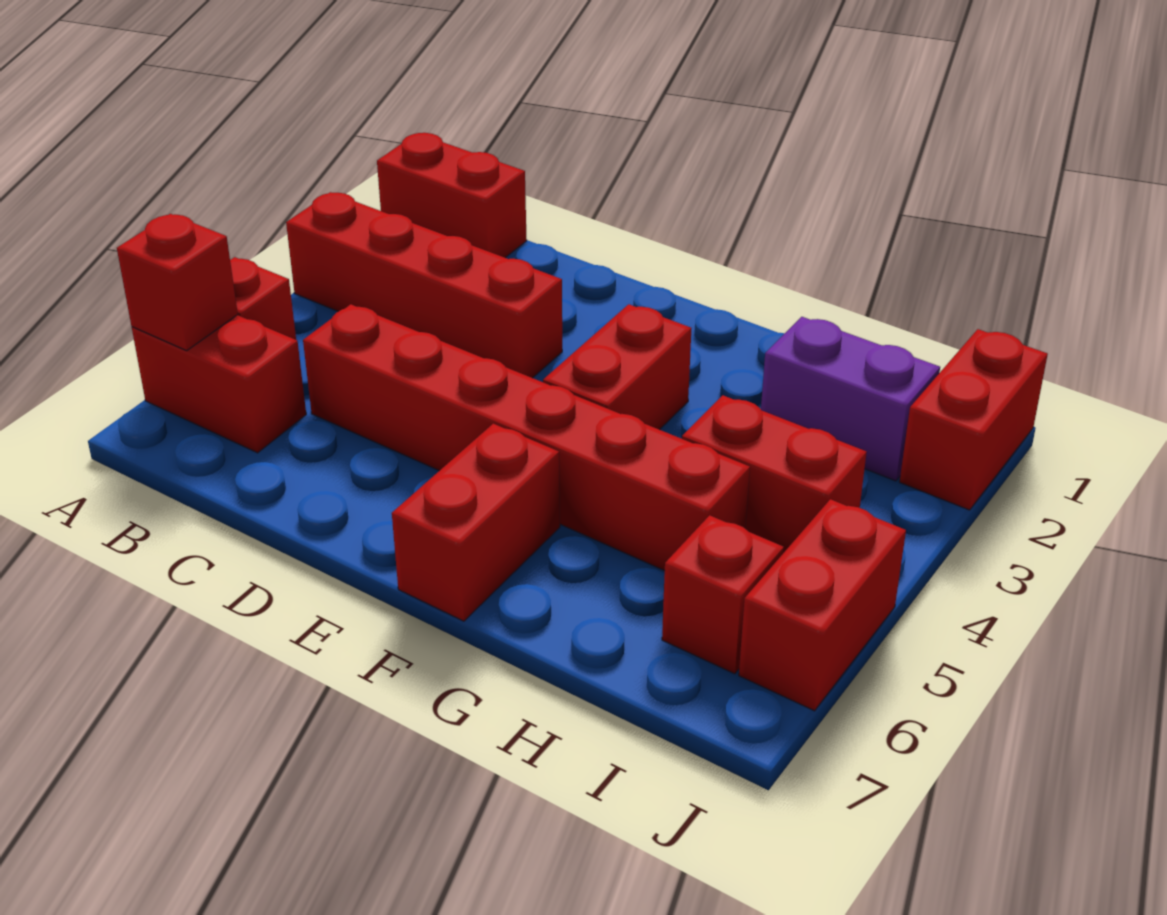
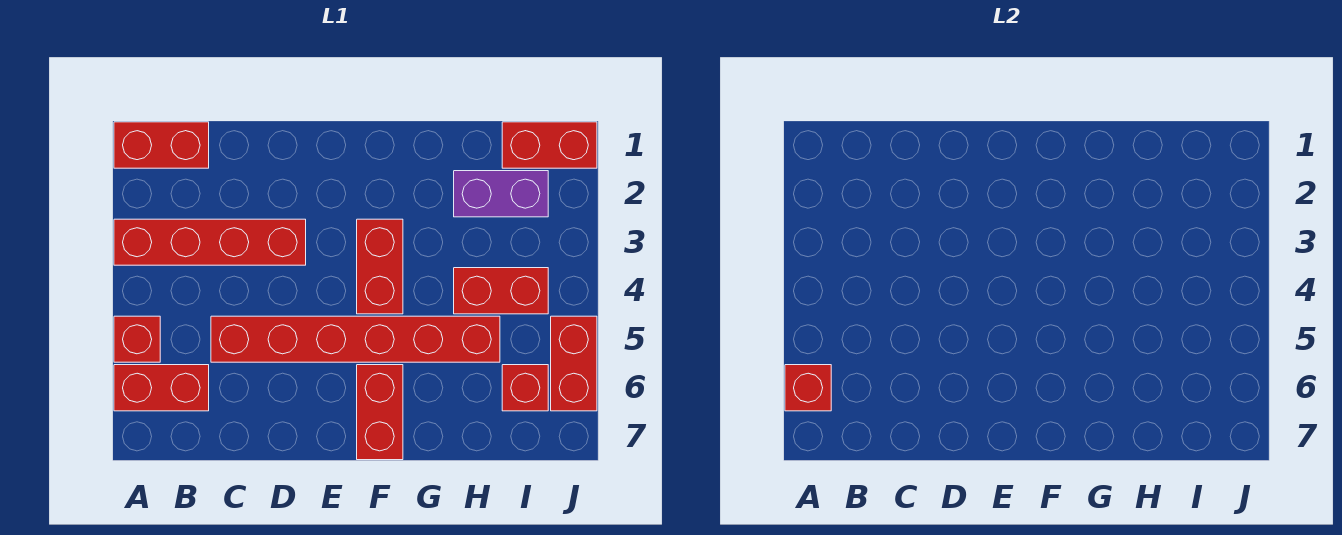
red brick J1:J2 level 1 -> red brick I1:J1 level 1

